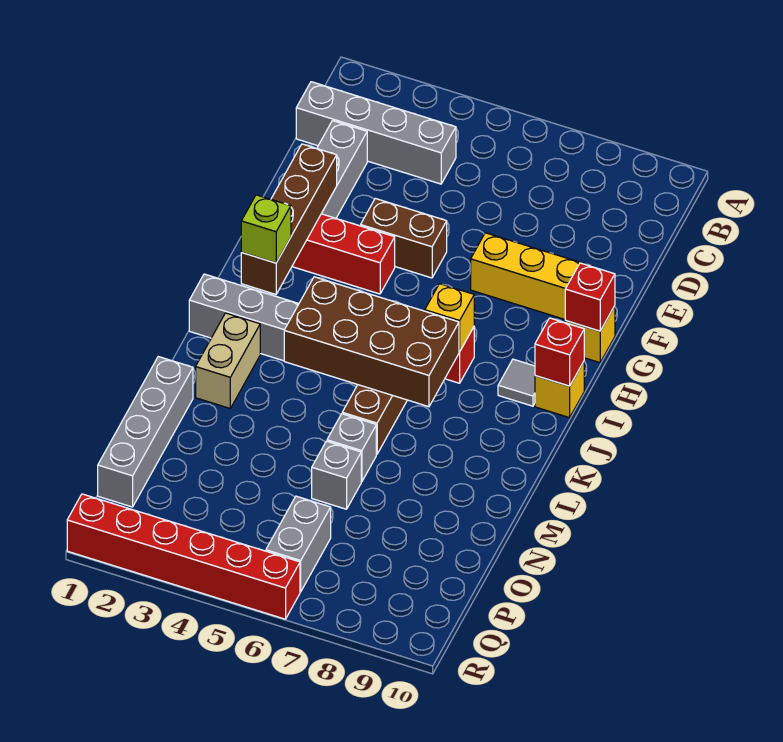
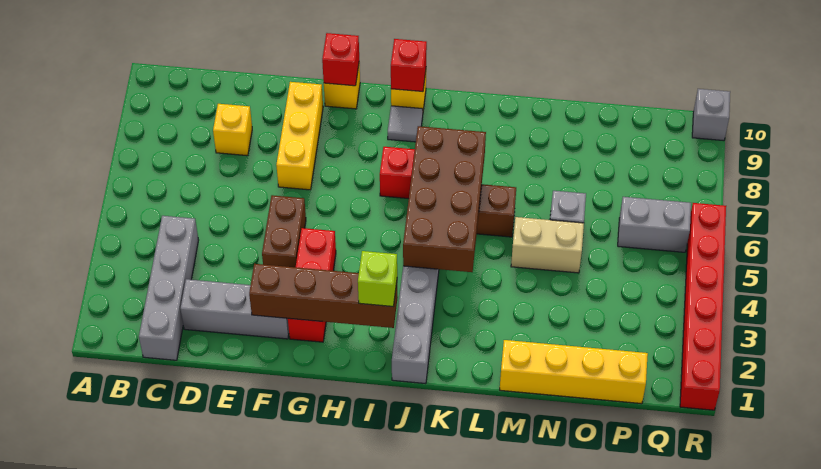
yellow brick I7 level 2 -> yellow brick D8 level 1
tan brick K2:L2 level 1 -> tan brick M5:N5 level 1
grey brick M1:P1 level 1 -> yellow brick M1:P1 level 1
grey brick M6 level 1 -> grey brick R10 level 1

